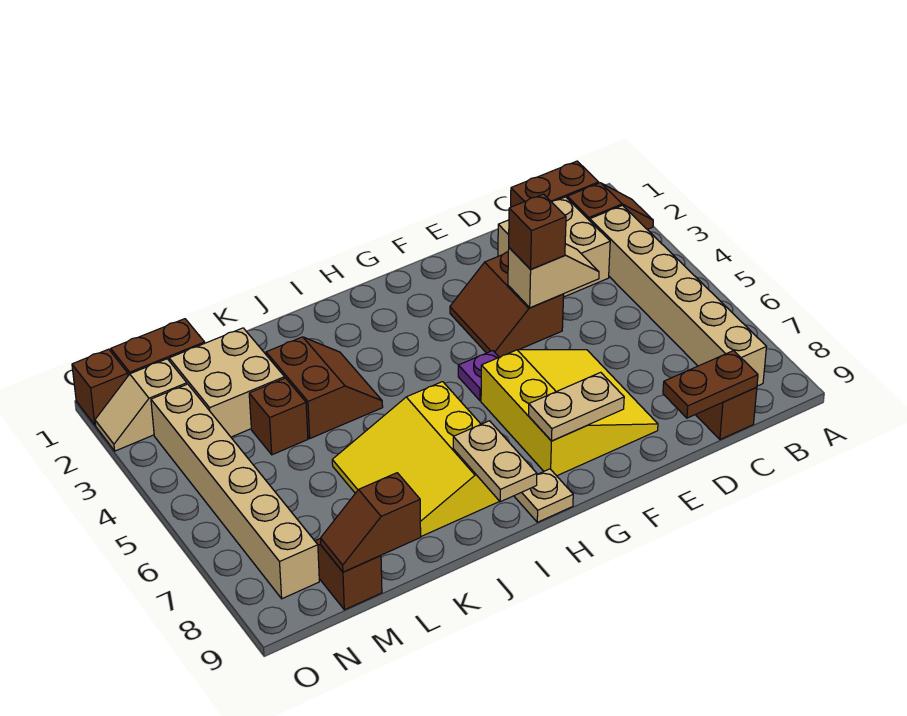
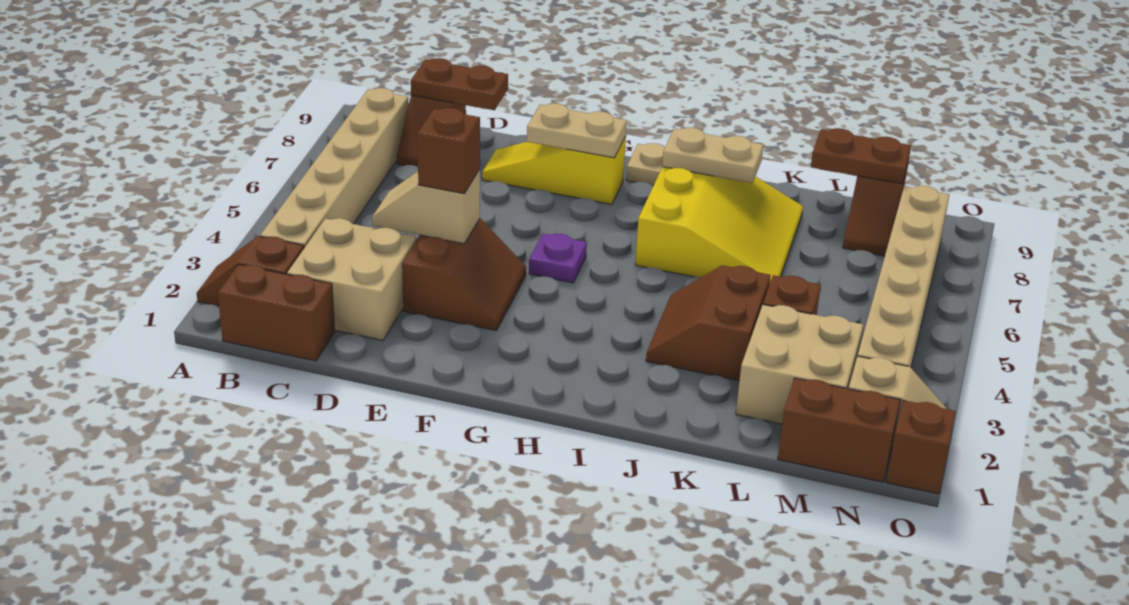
yellow slope E6:G8 level 1 top G -> yellow slope E8:G8 level 1 top G
tan plate I8:I9 level 2 -> tan plate I8:J8 level 2
brown slope L9:M9 level 2 top L -> brown plate L9:M9 level 2

